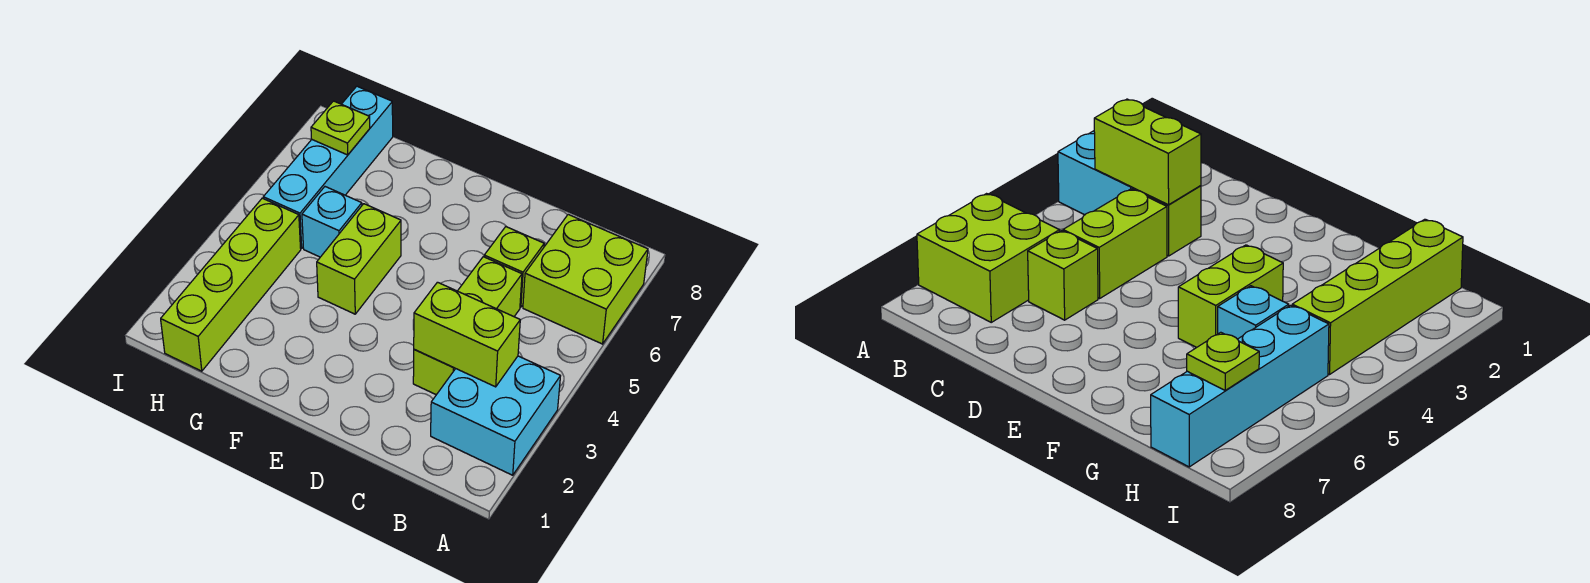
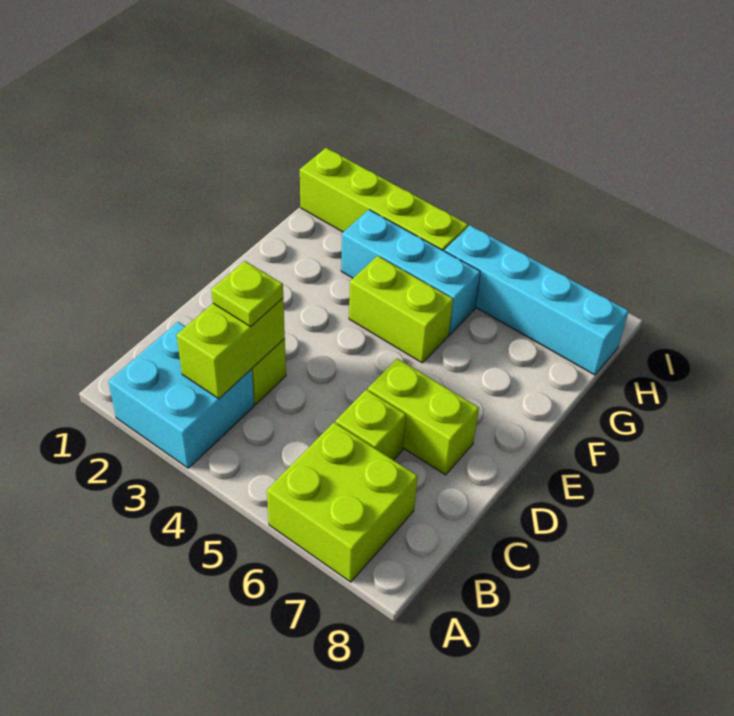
lime brick C4:C5 level 1 -> lime brick D6:D7 level 1
cyan brick G5 level 1 -> cyan brick G3:G5 level 1
lime plate H7 level 2 -> lime plate C3 level 3

